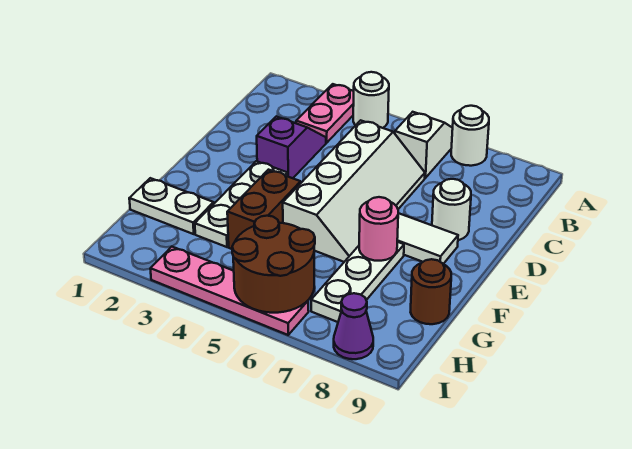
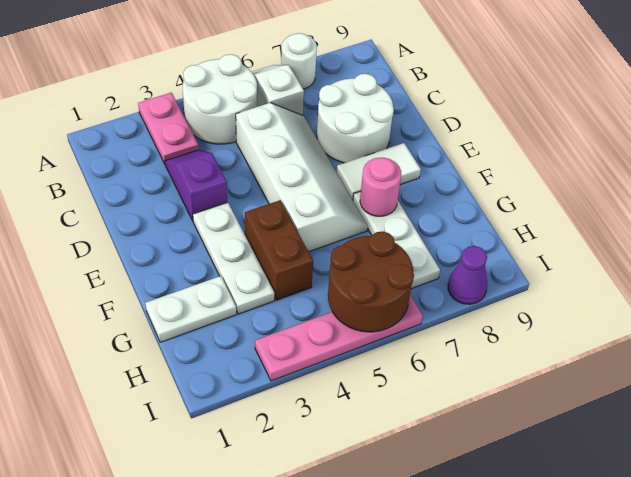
white round brick A4 level 1 -> white round brick A4:B5 level 1
white round brick D8 level 1 -> white round brick C7:D8 level 1
brown round brick G9 level 1 -> none

